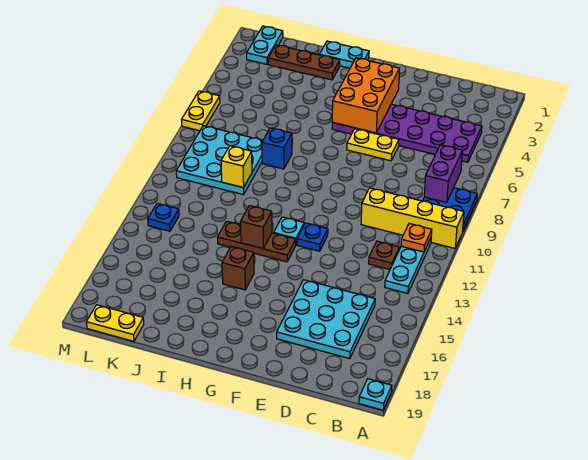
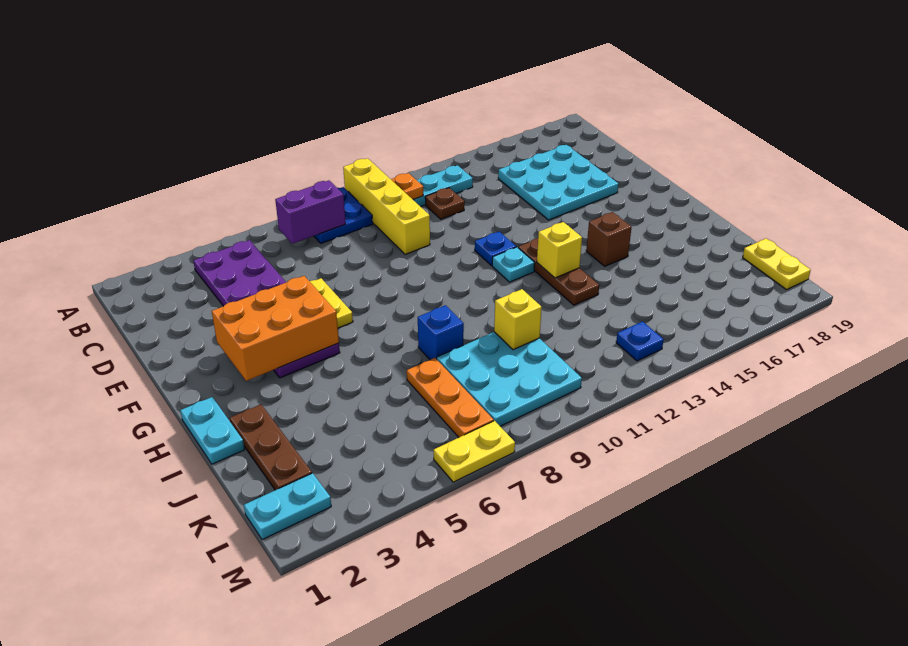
cyan plate A19 level 1 -> none
brown brick H13 level 2 -> yellow brick H13 level 2
none -> orange plate J7:L7 level 1

